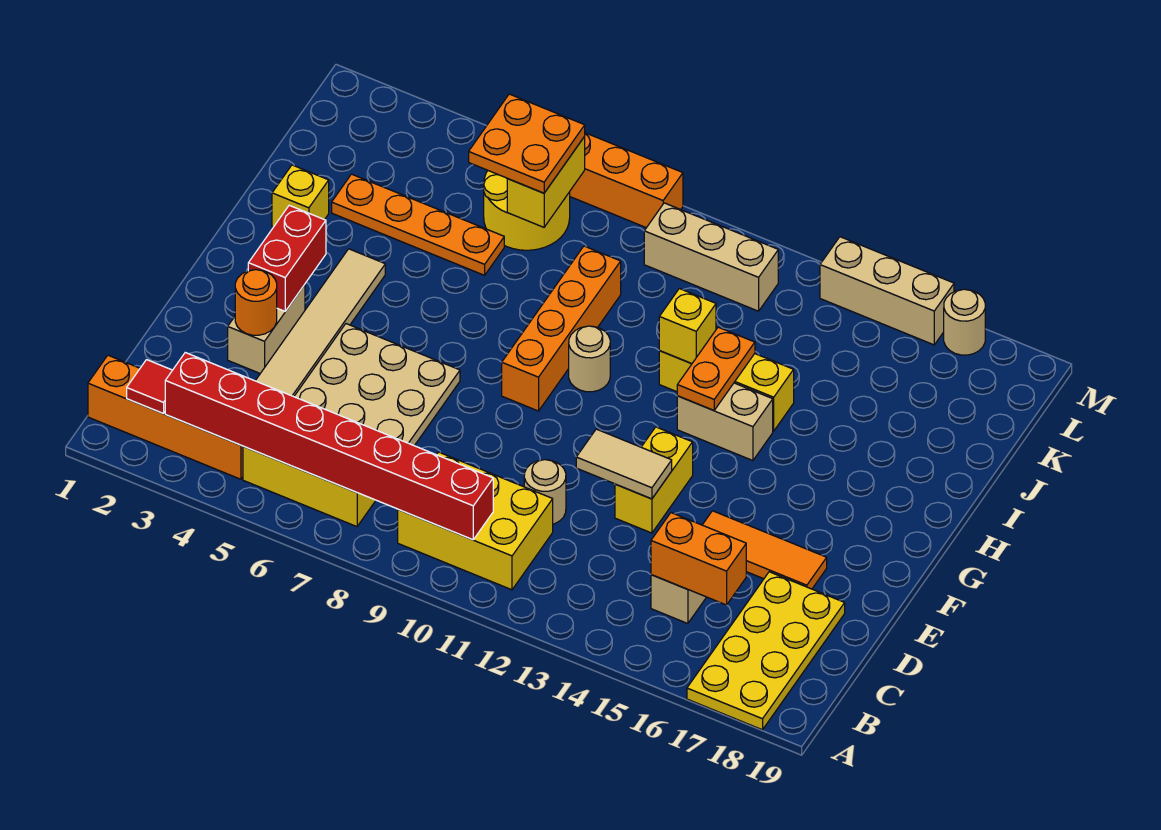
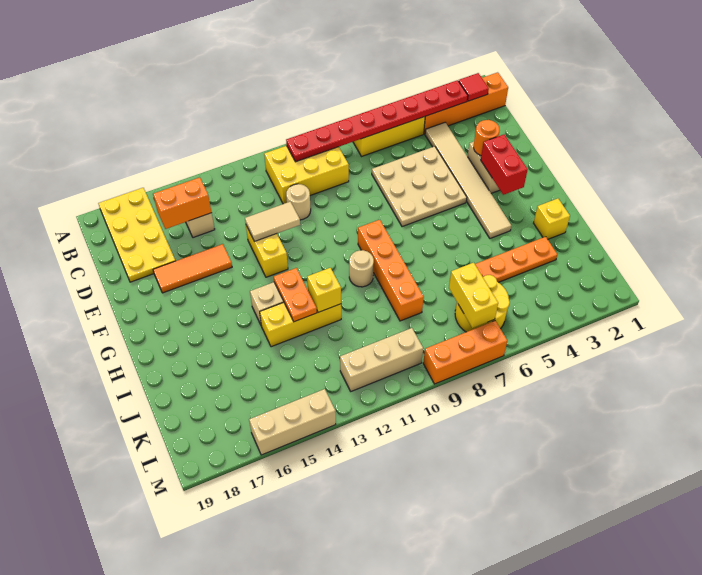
red brick B3:B10 level 2 -> red plate B3:B10 level 2
orange plate K6:L7 level 3 -> none
tan round brick M17 level 1 -> none

